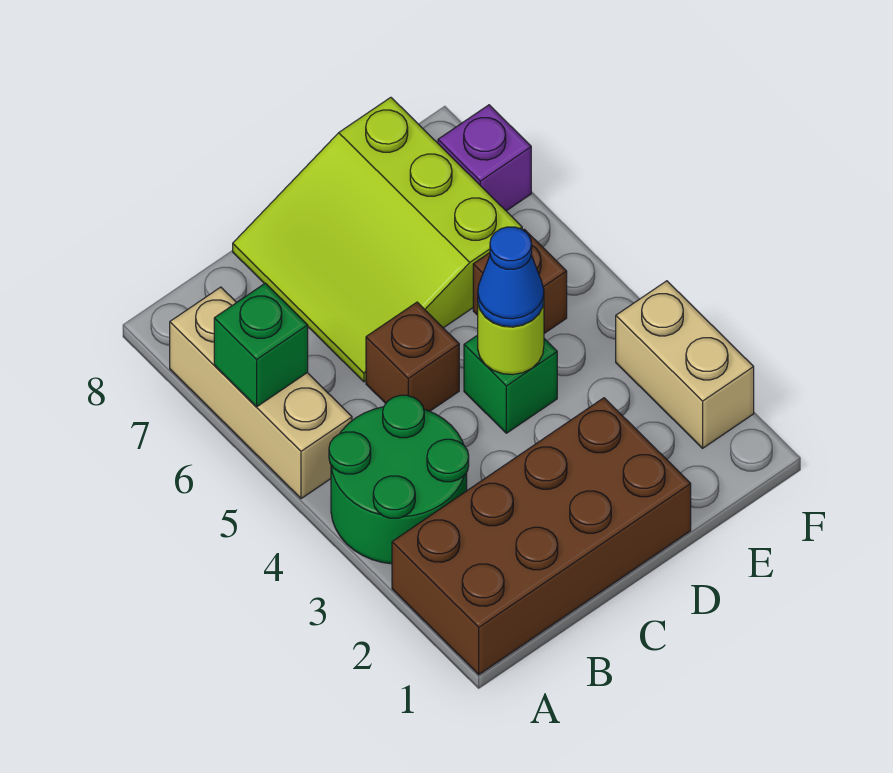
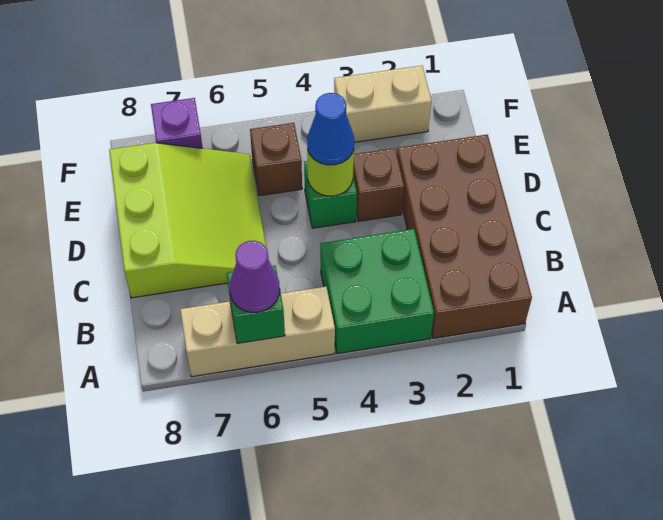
green round brick A3:B4 level 1 -> green brick A3:B4 level 1
none -> purple cone A6 level 3
brown brick C5 level 1 -> brown brick D3 level 1
lime slope C6:E8 level 1 top E -> lime slope C6:E8 level 1 top 8

